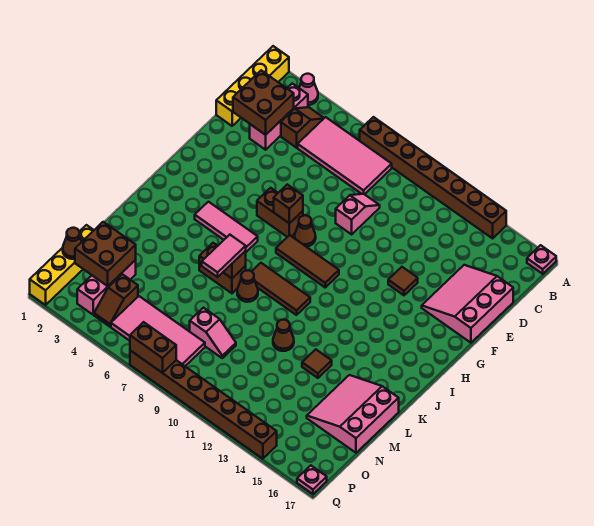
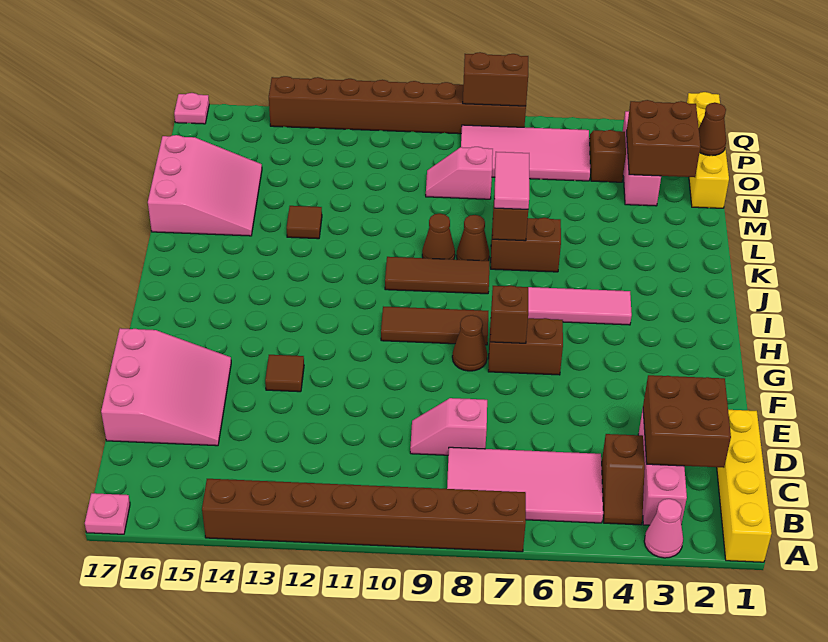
pink slope D9:E9 level 1 top E -> pink slope D8:D9 level 1 top 8
brown cone L11 level 1 -> brown cone K9 level 1

